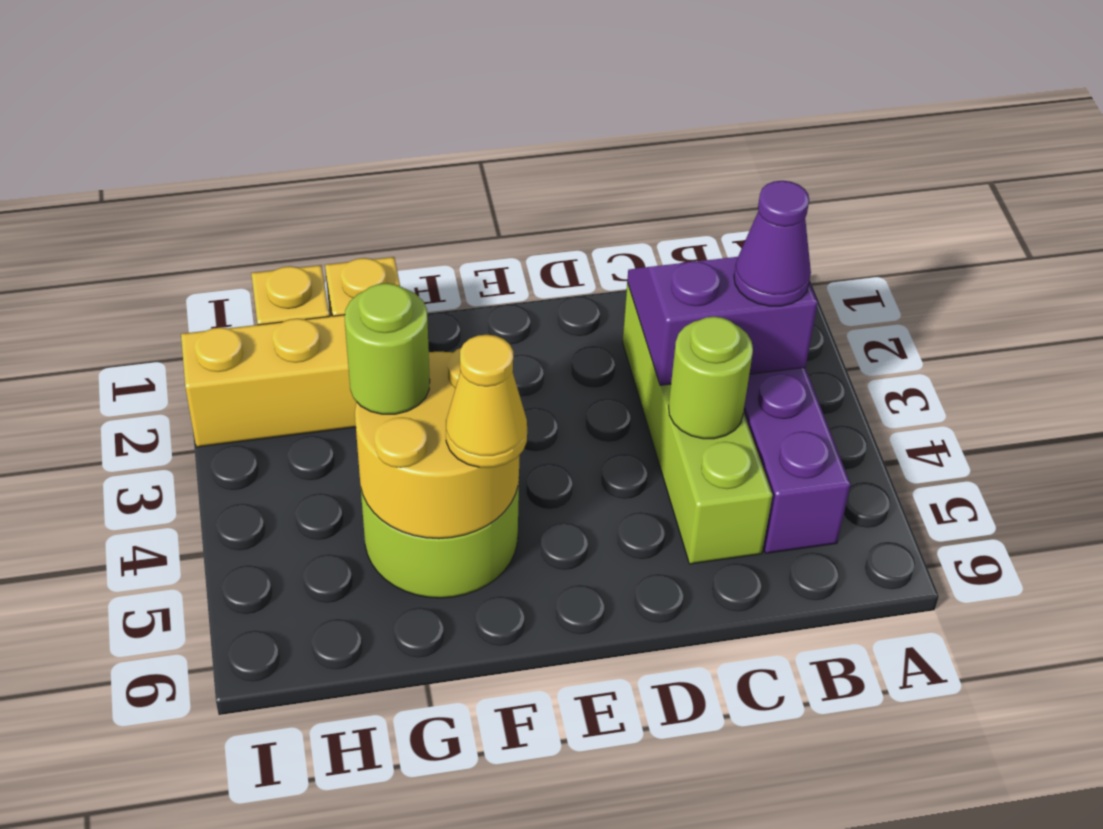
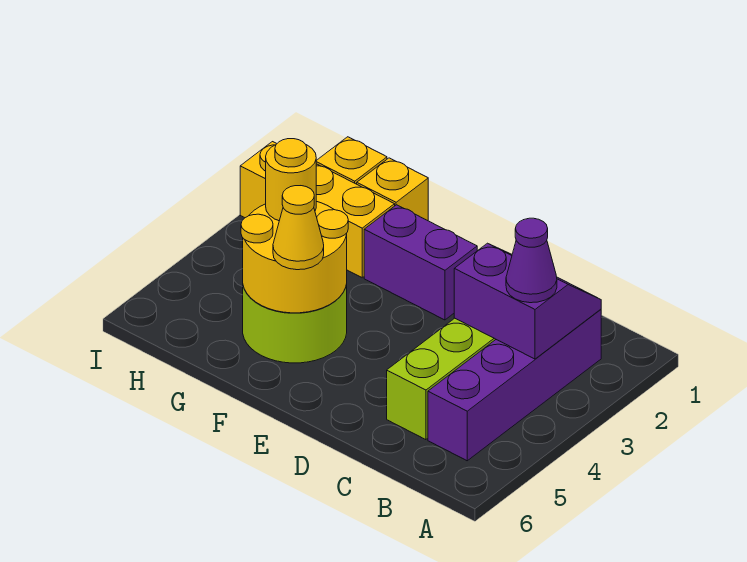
lime round brick C4 level 2 -> none
none -> purple brick E2:F2 level 1
lime round brick G4 level 3 -> yellow round brick G4 level 3

